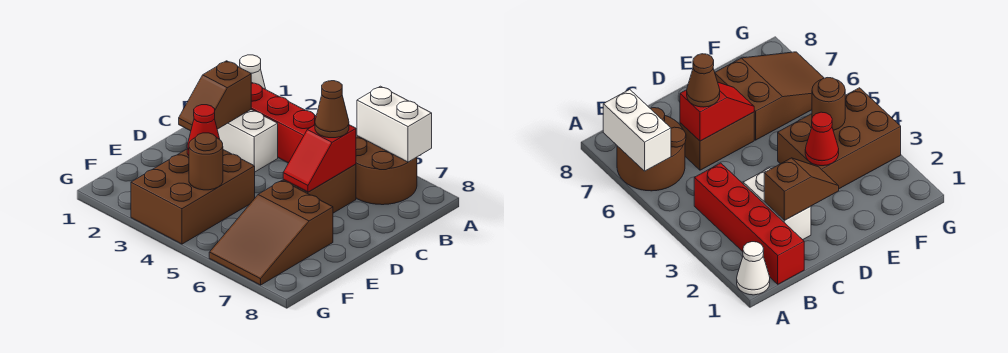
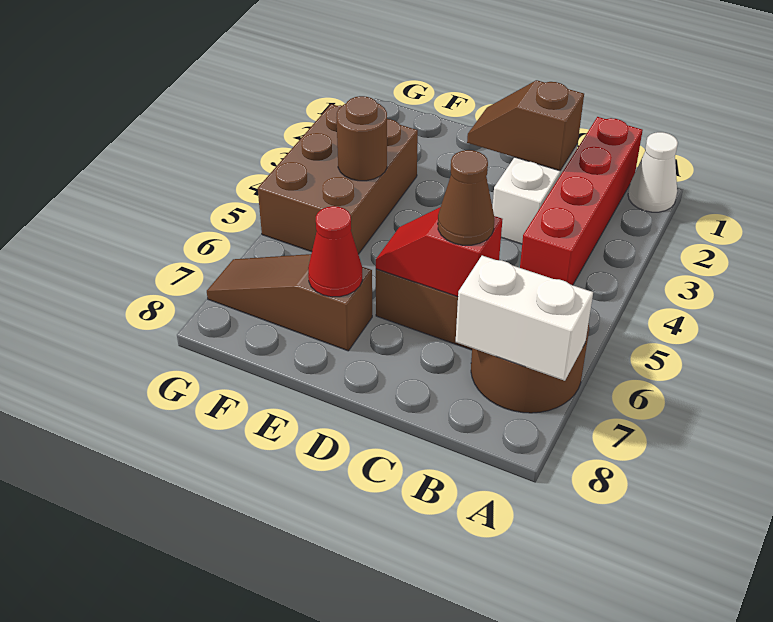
white brick A6:A7 level 2 -> white brick A7:B7 level 2
brown brick E3:G4 level 1 -> brown brick F3:G5 level 1
red cone E3 level 2 -> red cone E7 level 2
brown slope E6:G7 level 1 top E -> brown slope E7:G7 level 1 top E

